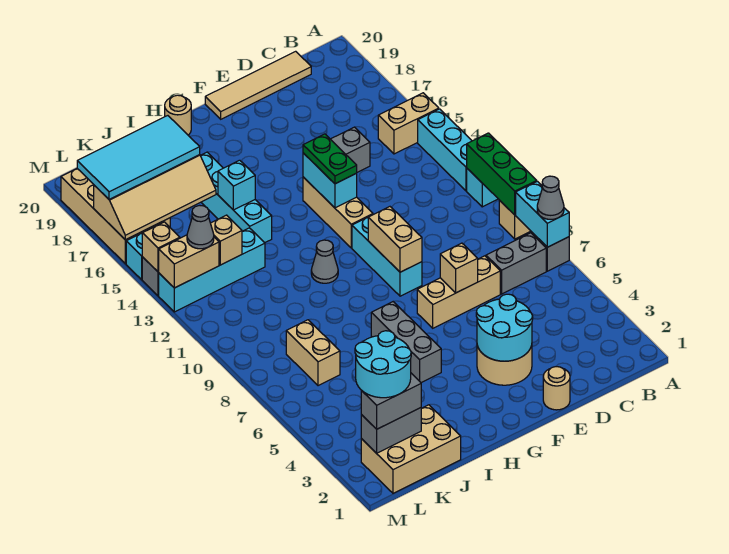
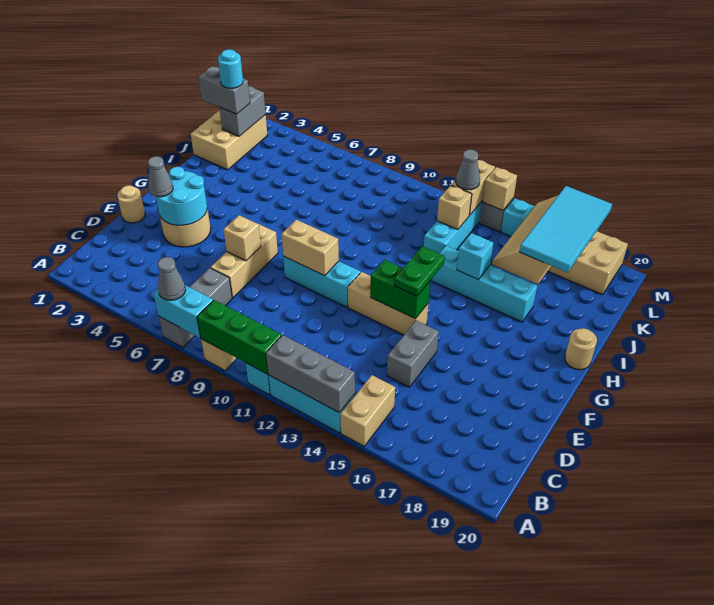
tan tile C20:F20 level 1 -> none
cyan brick F13:F14 level 2 -> green brick F13:F14 level 2
green plate F13:F14 level 3 -> green plate F14:G14 level 3
grey brick H5:H7 level 1 -> grey brick A12:A14 level 2
grey cone H11 level 1 -> grey cone E3 level 3
grey brick K2:L2 level 3 -> grey brick K1:K2 level 3
cyan round brick K2:L3 level 4 -> cyan round brick K2 level 4
tan brick K7:K8 level 1 -> none

